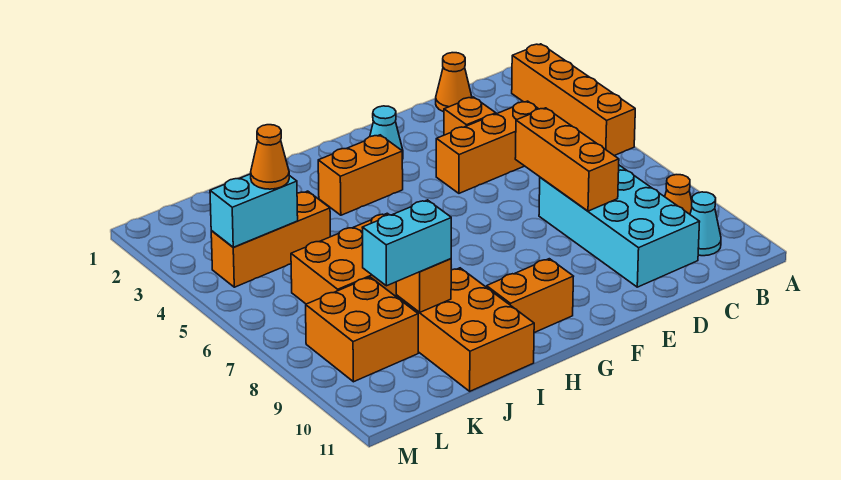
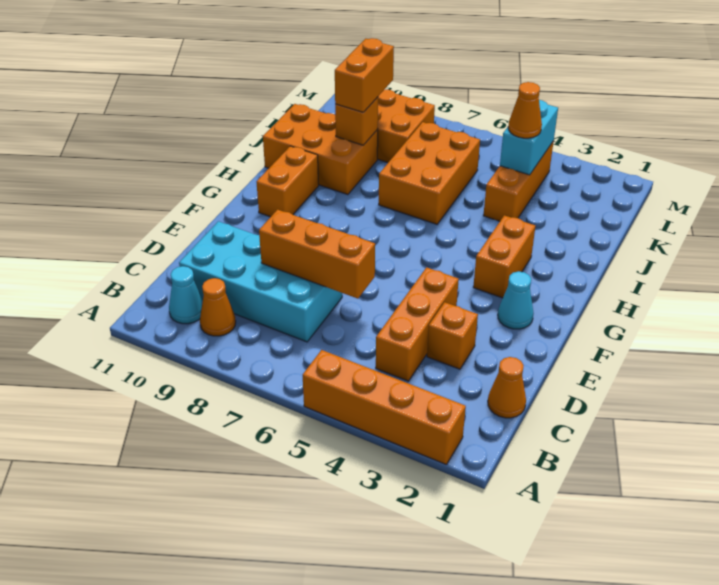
cyan brick J9:K9 level 3 -> orange brick J9:K9 level 3

